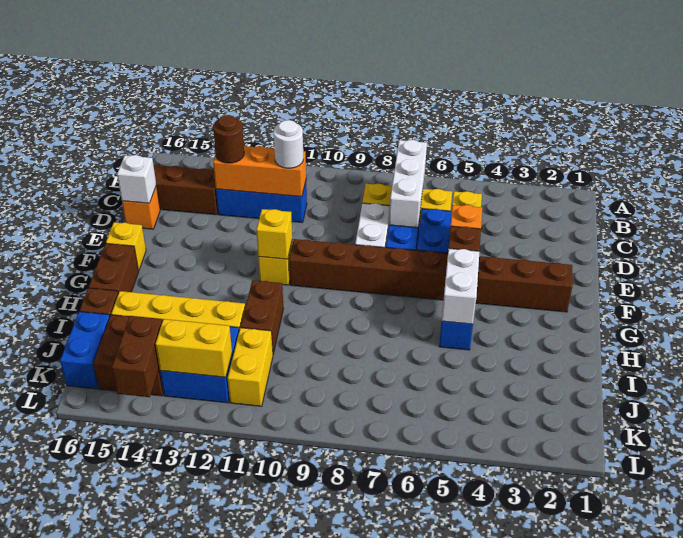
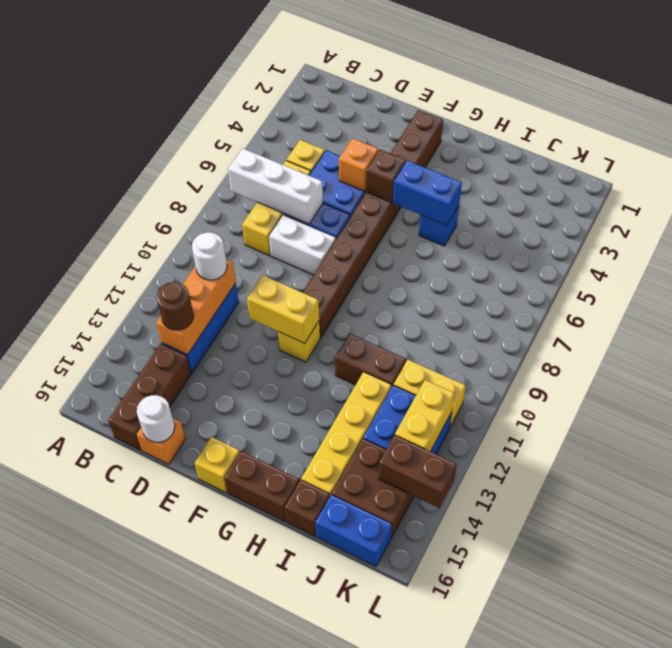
white brick D16 level 2 -> white round brick D16 level 2
yellow brick F11 level 2 -> yellow brick E11:F11 level 2
white brick G5:H5 level 2 -> blue brick G5:H5 level 2

